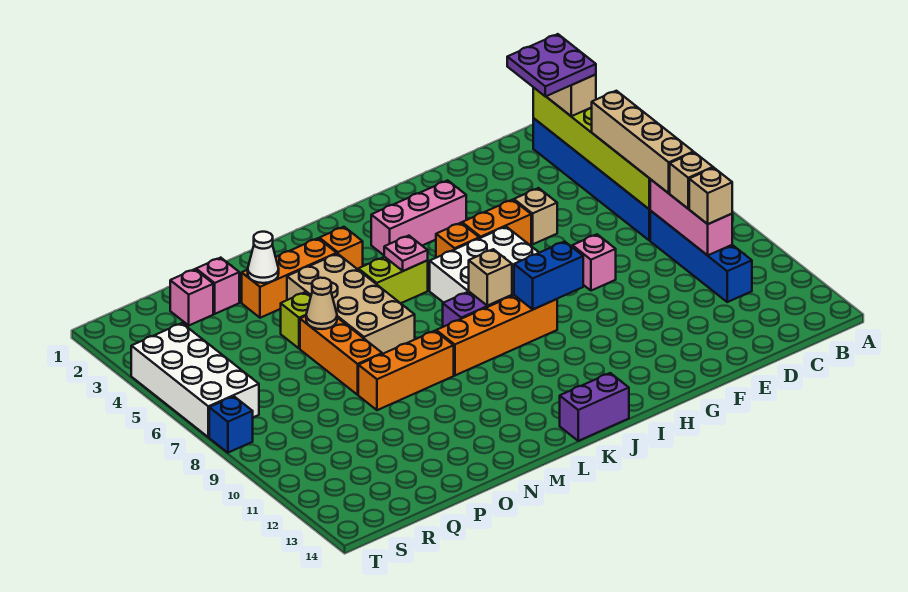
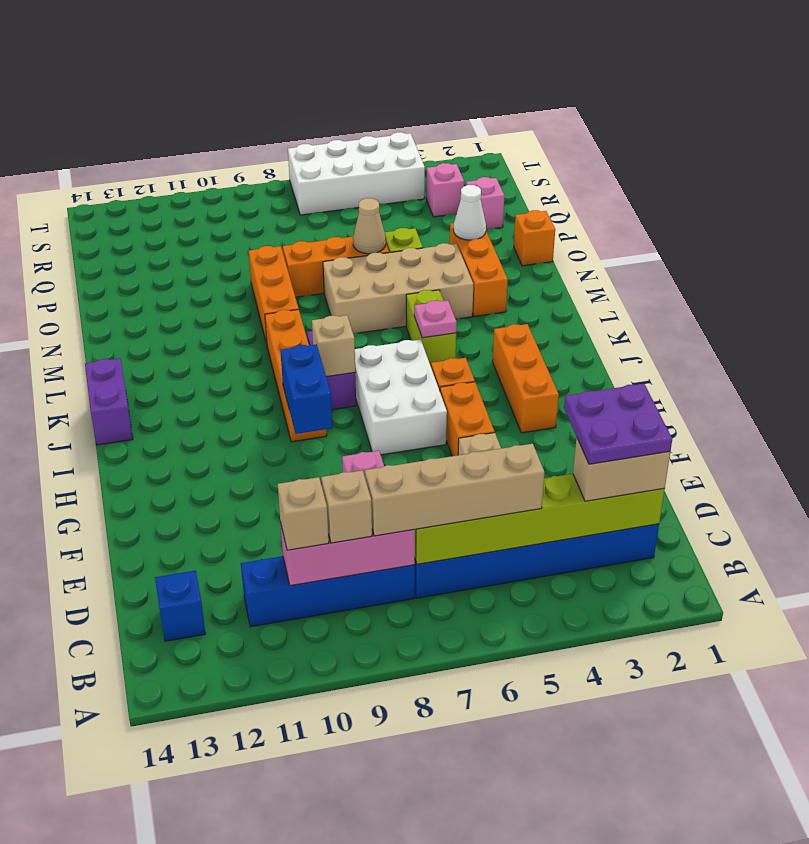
pink brick H3:J3 level 1 -> orange brick H3:J3 level 1
orange brick L3 level 1 -> orange brick O1 level 1
pink brick P2 level 1 -> pink brick R3 level 1
blue brick T8 level 1 -> blue brick C13 level 1

